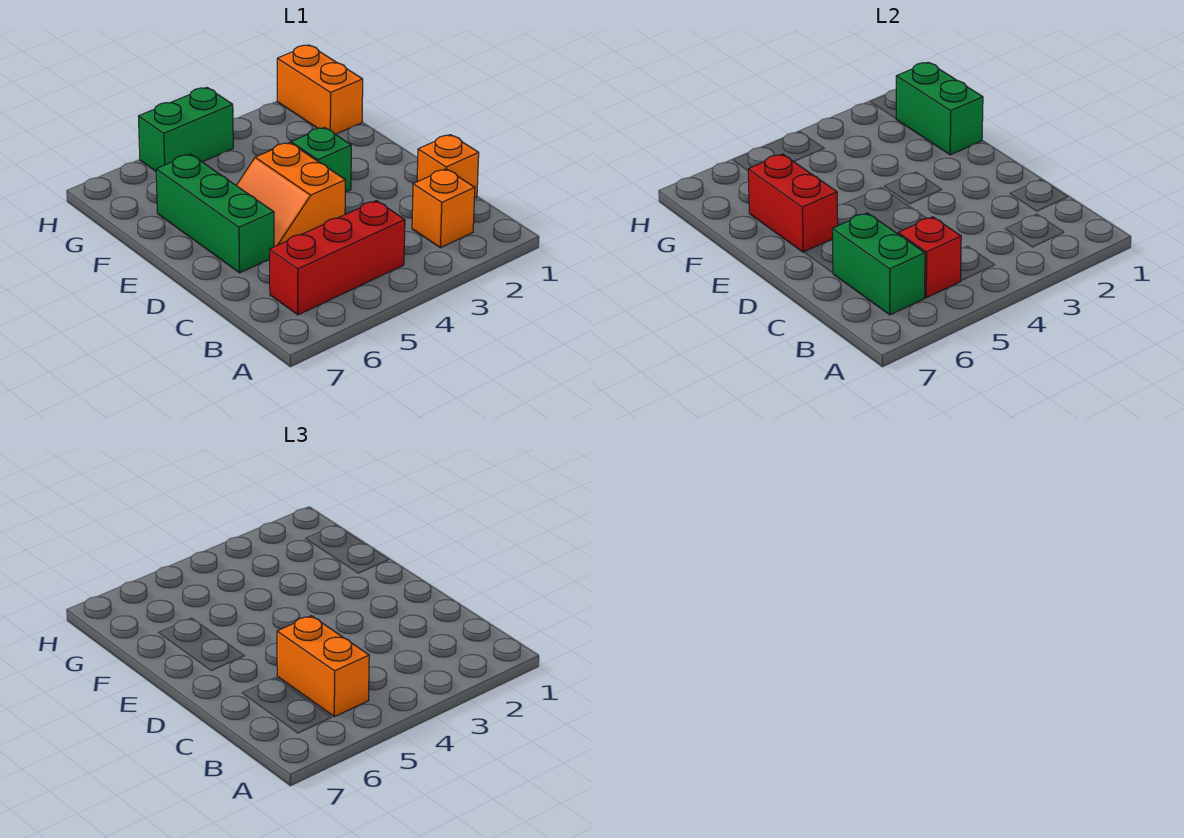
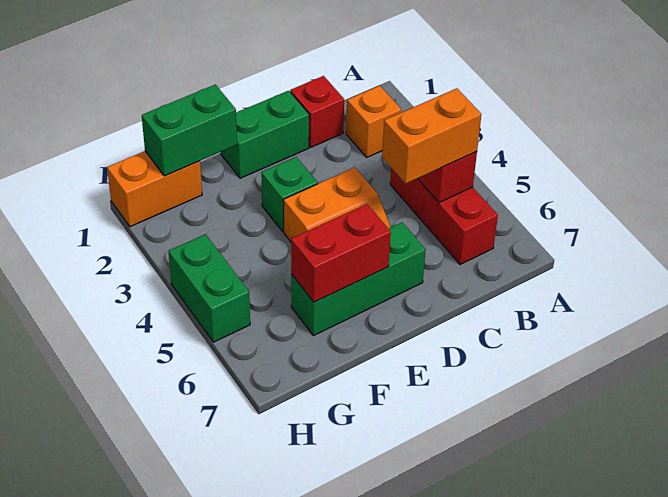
green brick B6:C6 level 2 -> green brick D1:E1 level 1
orange brick C1 level 1 -> red brick C1 level 1

